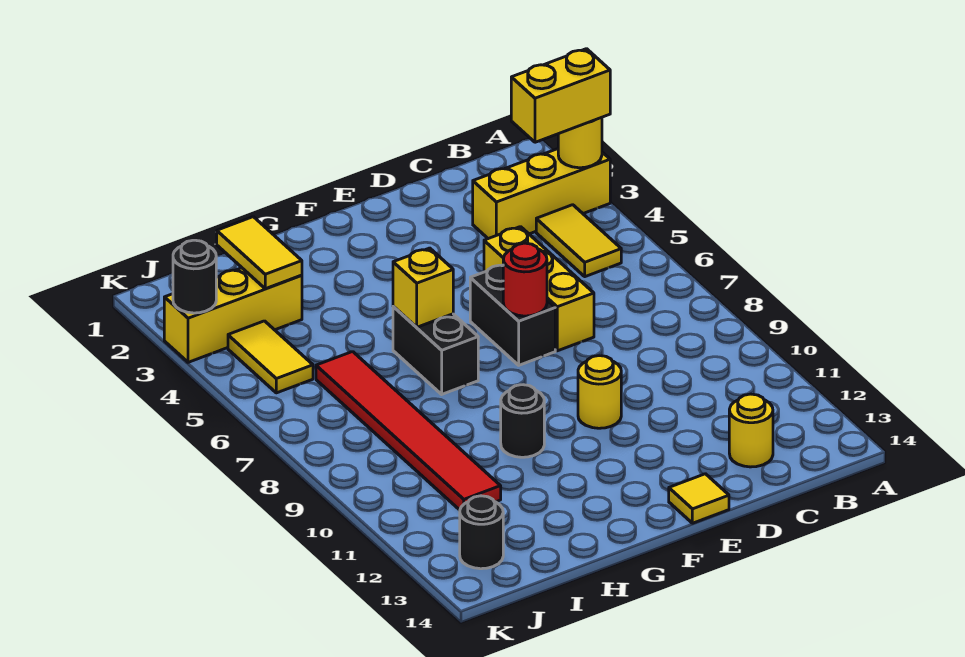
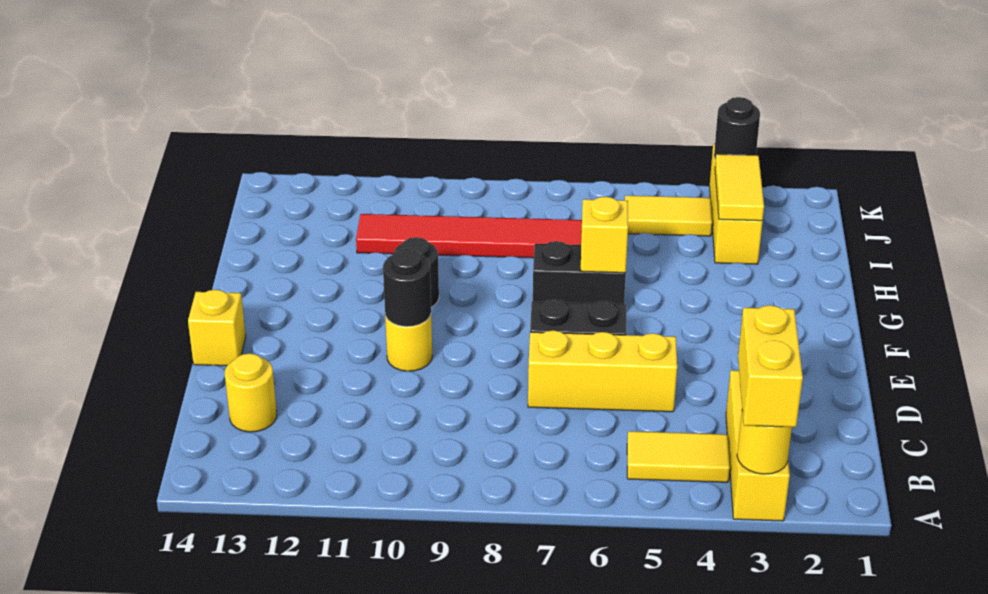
red round brick E7 level 2 -> none
yellow tile E14 level 1 -> yellow brick E14 level 1
yellow tile I2:I3 level 2 -> yellow tile I3:J3 level 2
black round brick J13 level 1 -> black round brick E10 level 2

